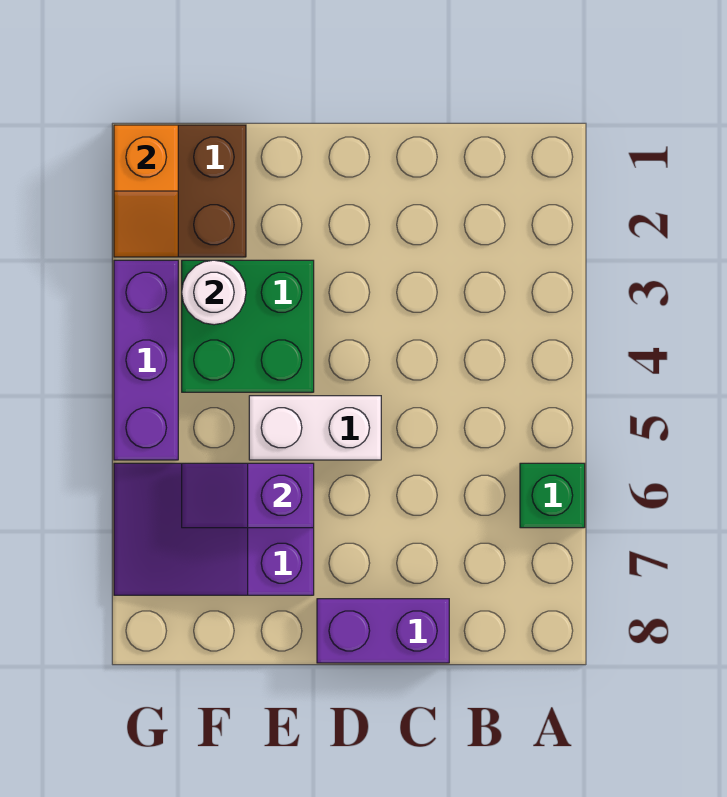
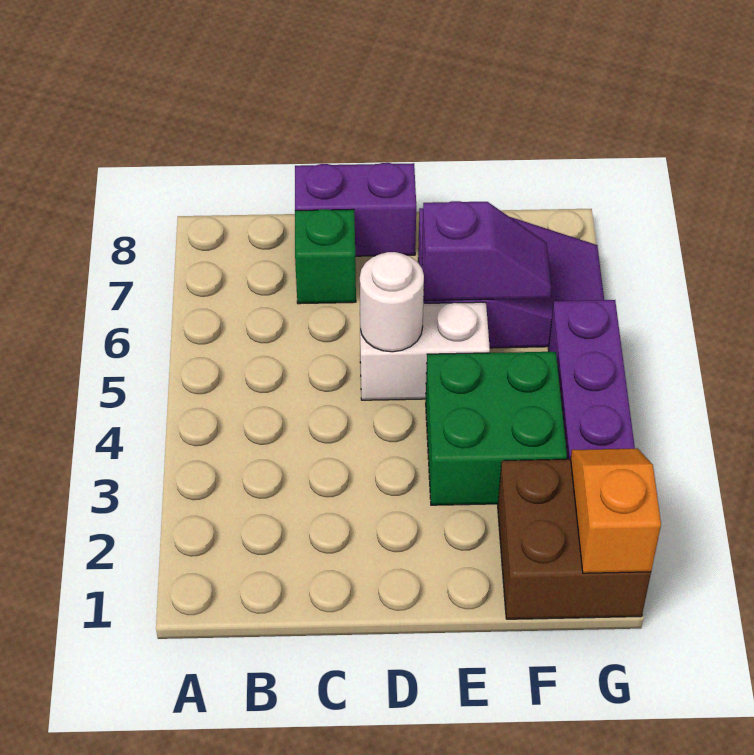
green brick A6 level 1 -> green brick C7 level 1
white round brick F3 level 2 -> white round brick D5 level 2

